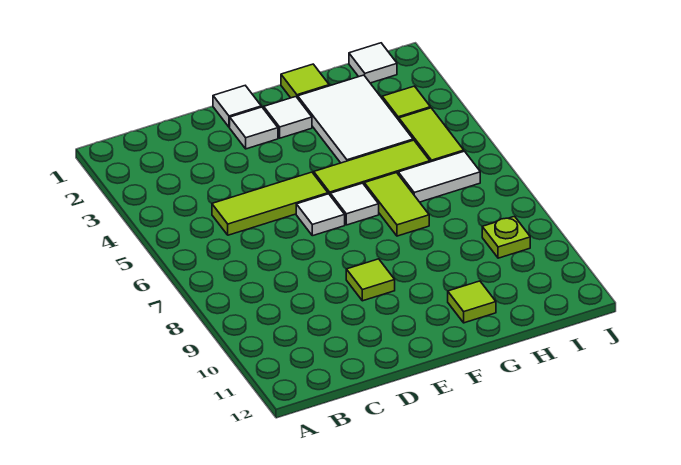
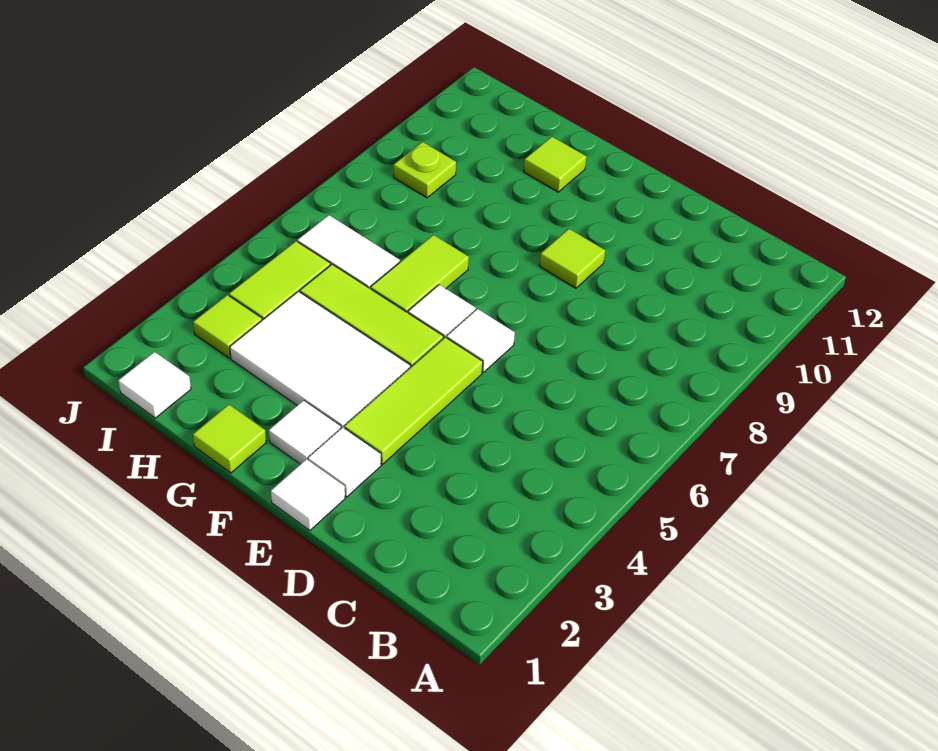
lime tile C5:E5 level 1 -> lime tile E3:E5 level 1
white tile G2:H4 level 1 -> white tile F3:H4 level 1

